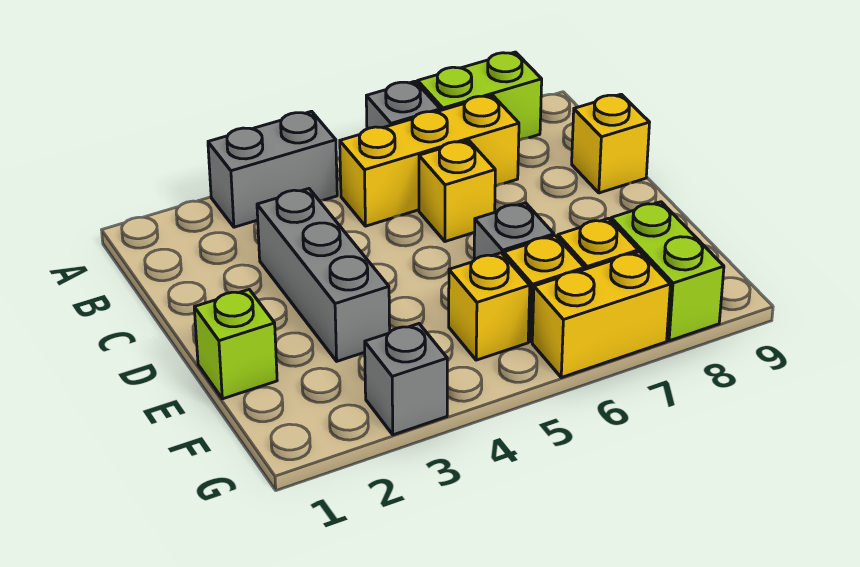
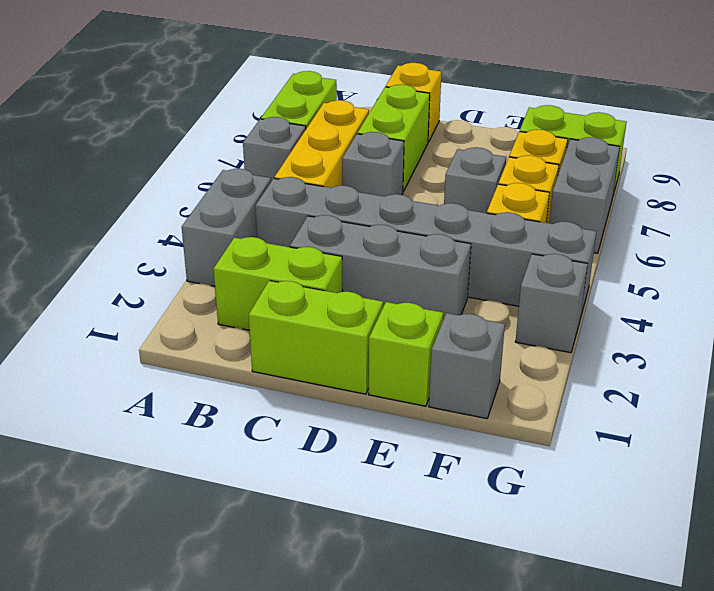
none -> lime brick B2:C2 level 1
none -> grey brick B4:G4 level 1
none -> lime brick C1:D1 level 1
yellow brick C6 level 1 -> grey brick C6 level 1
none -> lime brick C7:C8 level 1
none -> grey brick F1 level 1
yellow brick G6:G7 level 1 -> grey brick G6:G7 level 1

